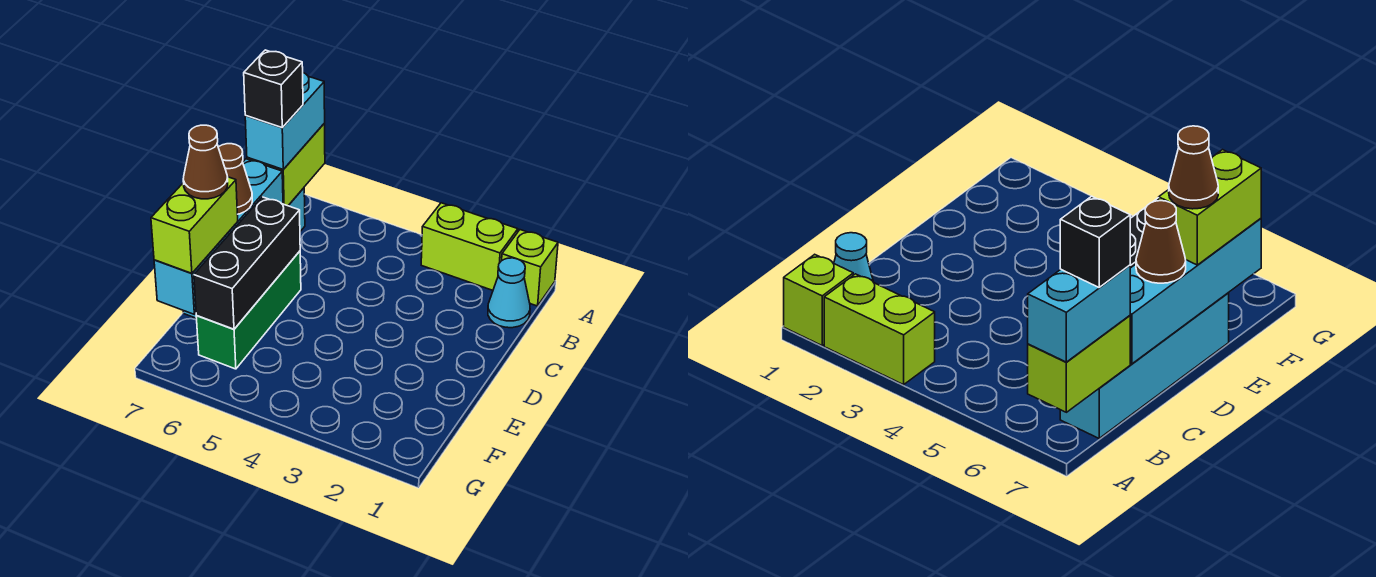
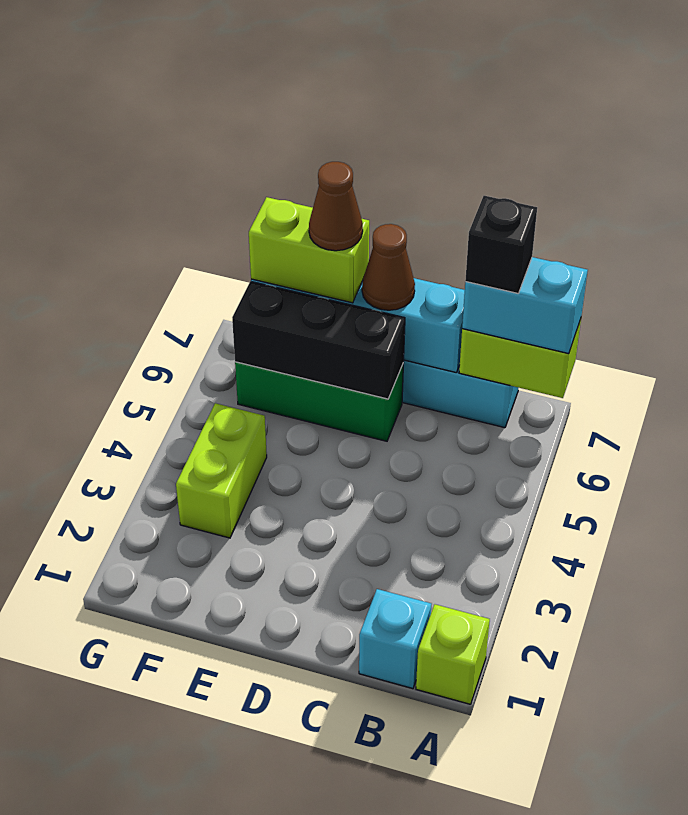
lime brick A2:A3 level 1 -> lime brick F3:F4 level 1
cyan cone B1 level 1 -> cyan brick B1 level 1

